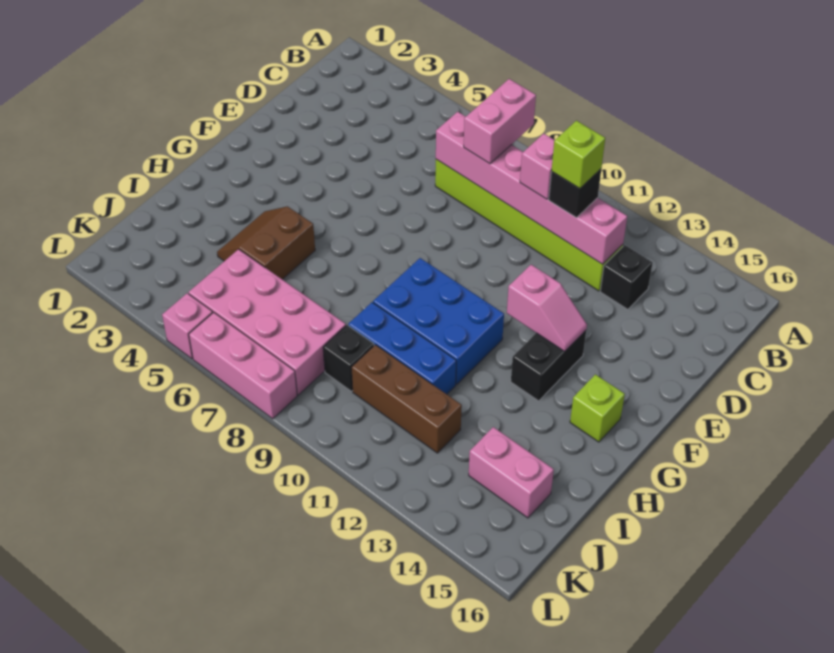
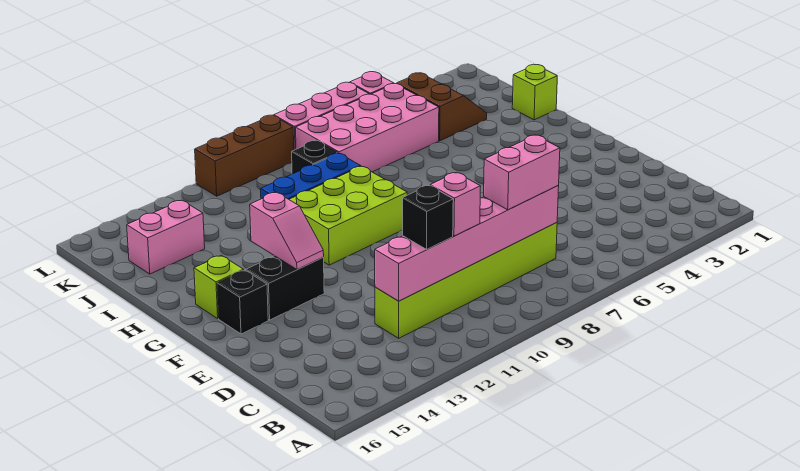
pink brick B8:C8 level 3 -> pink brick C7:C8 level 3
lime brick C11 level 4 -> lime brick I1 level 1
black brick C13 level 1 -> black brick F15 level 1
pink slope F12:F13 level 2 top 12 -> pink slope F13:G13 level 2 top G
black brick F13:G13 level 1 -> black brick F13:F14 level 1
blue brick G9:H11 level 1 -> lime brick G9:H11 level 1
brown slope H4:I5 level 1 top 5 -> brown slope J3:K4 level 1 top 4
brown brick J10:J12 level 1 -> brown brick L9:L11 level 1

